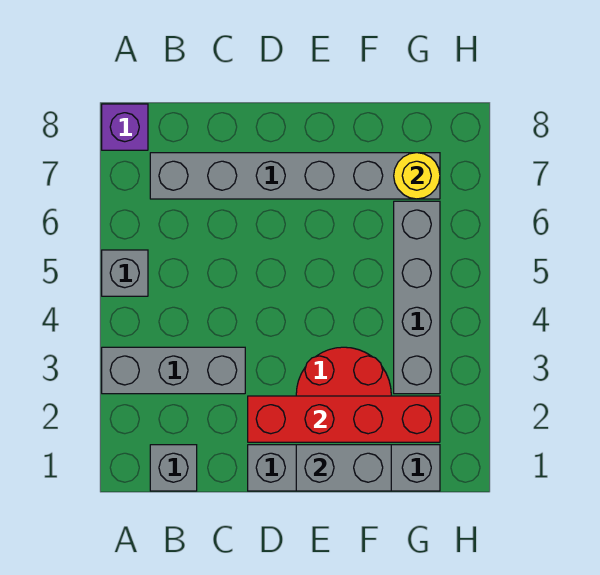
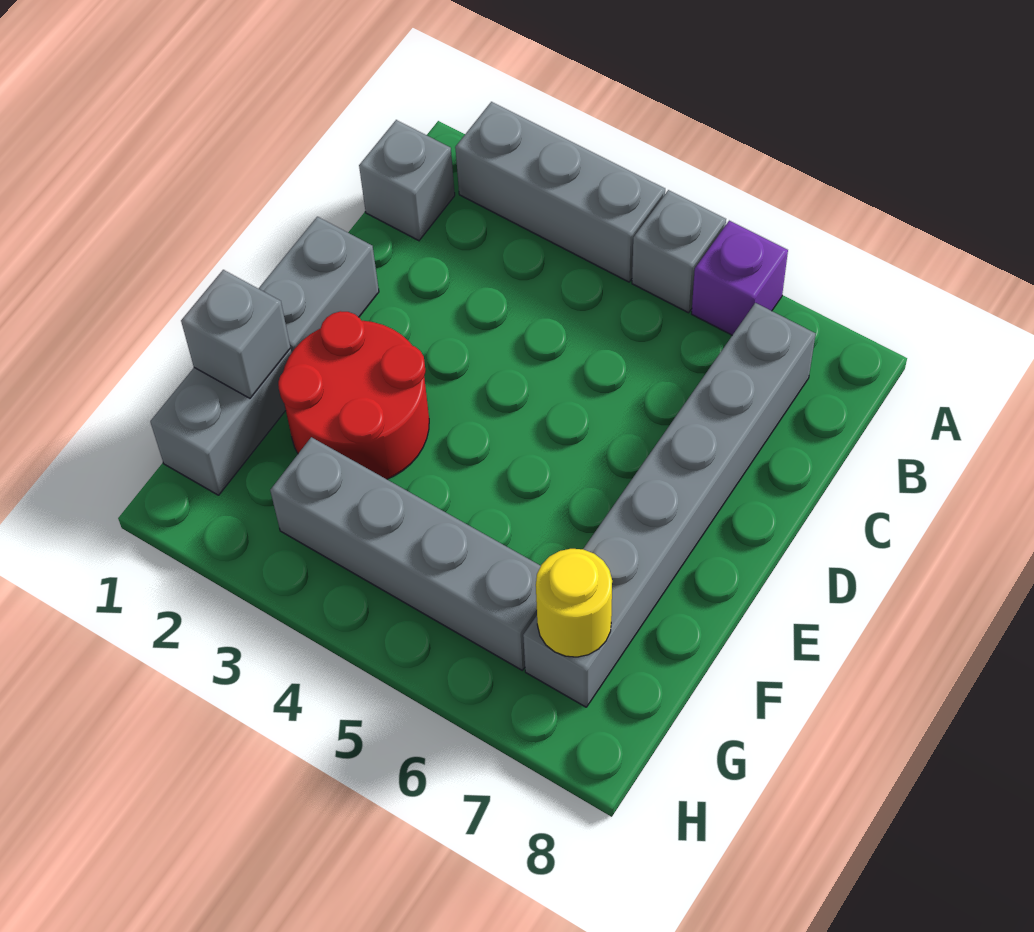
grey brick A3:C3 level 1 -> grey brick A2:A4 level 1
purple brick A8 level 1 -> purple brick A6 level 1
red brick D2:G2 level 2 -> none
grey brick E1:F1 level 2 -> grey brick F1 level 2

